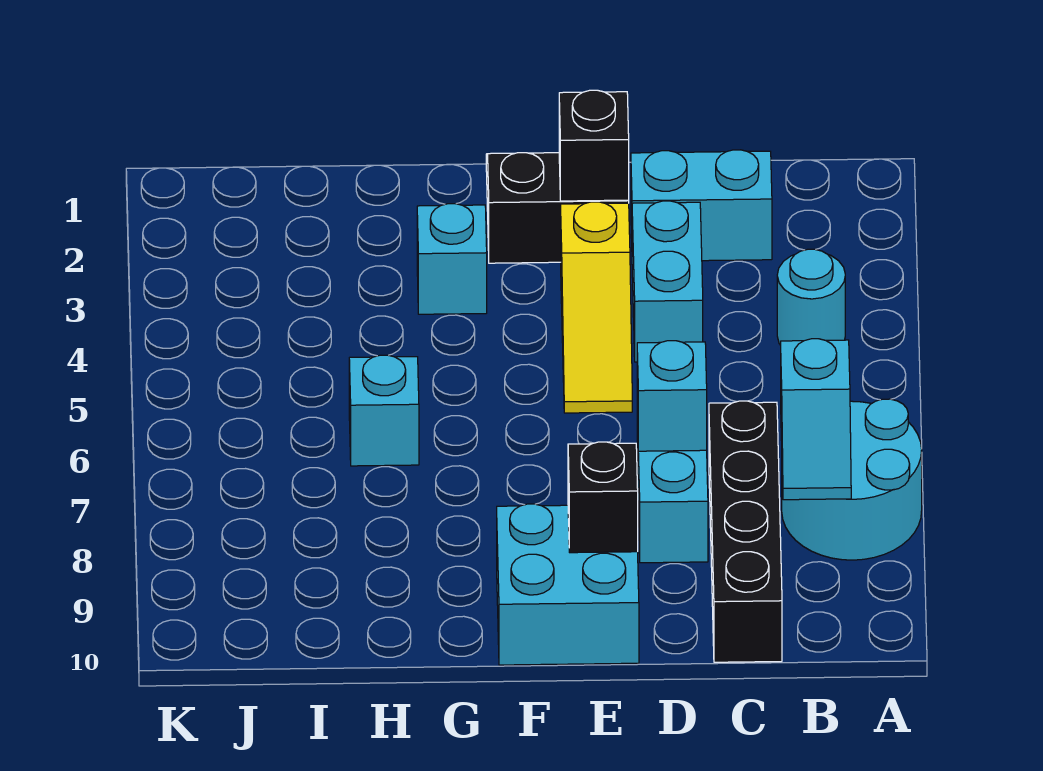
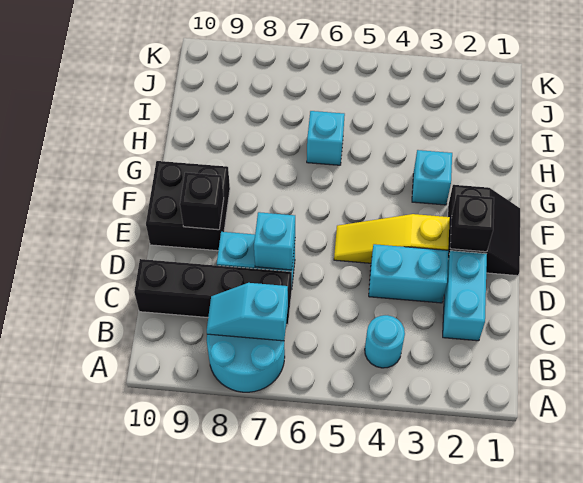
cyan brick E9:F10 level 1 -> black brick E9:F10 level 1

